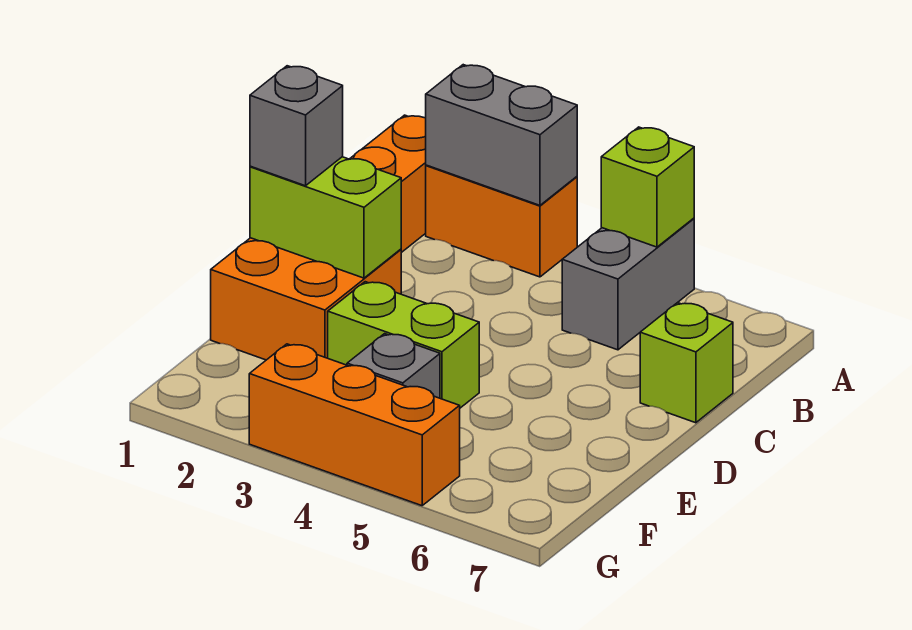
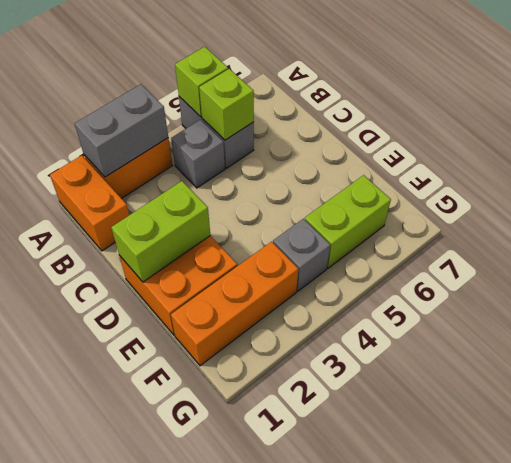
lime brick C7 level 1 -> lime brick B5 level 2
grey brick D1 level 3 -> grey brick B4 level 1
lime brick E3:E4 level 1 -> lime brick F5:F6 level 1
orange brick G3:G5 level 1 -> orange brick F1:F3 level 1

